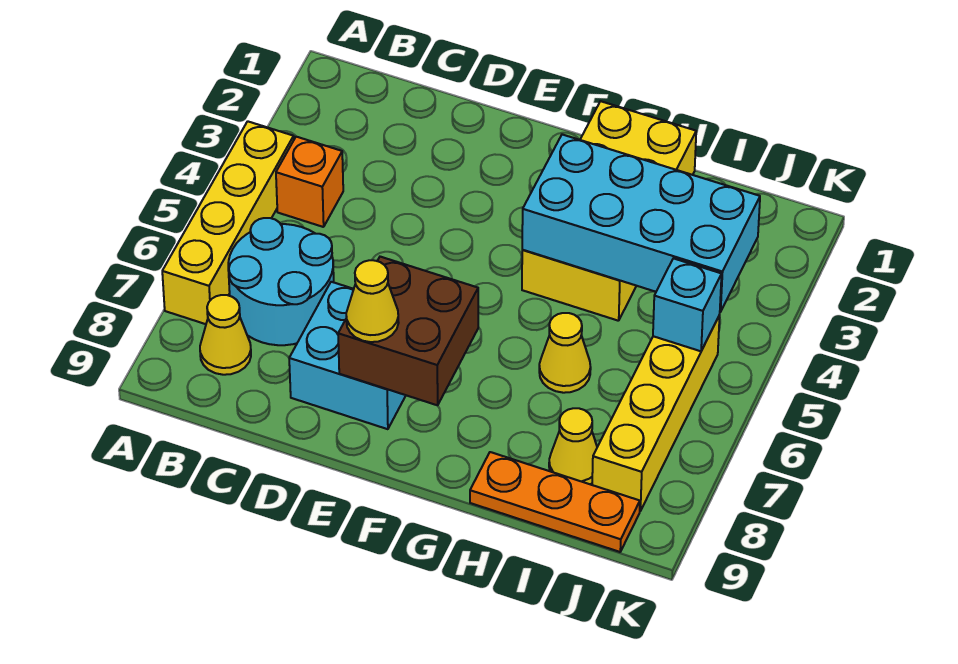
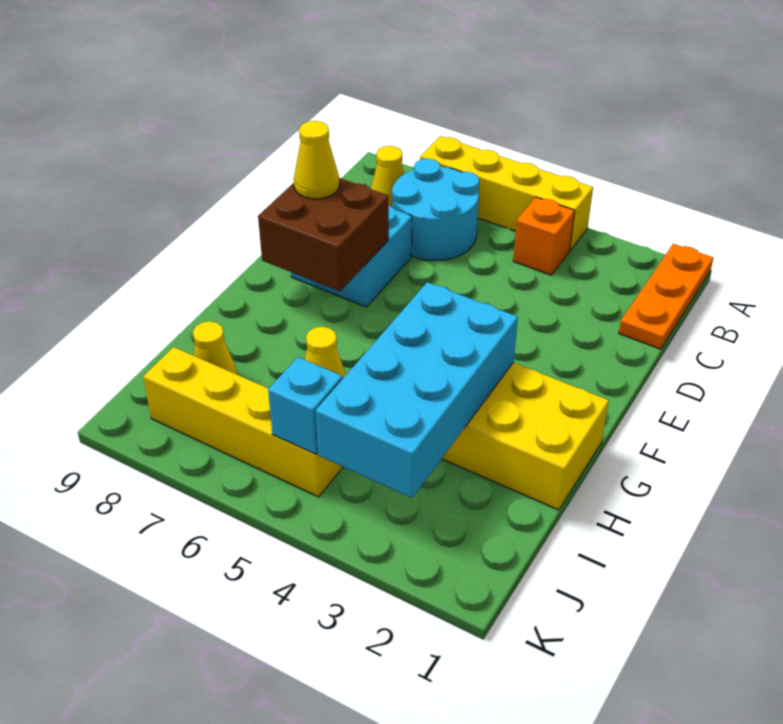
orange plate H9:J9 level 1 -> orange plate A1:C1 level 1

